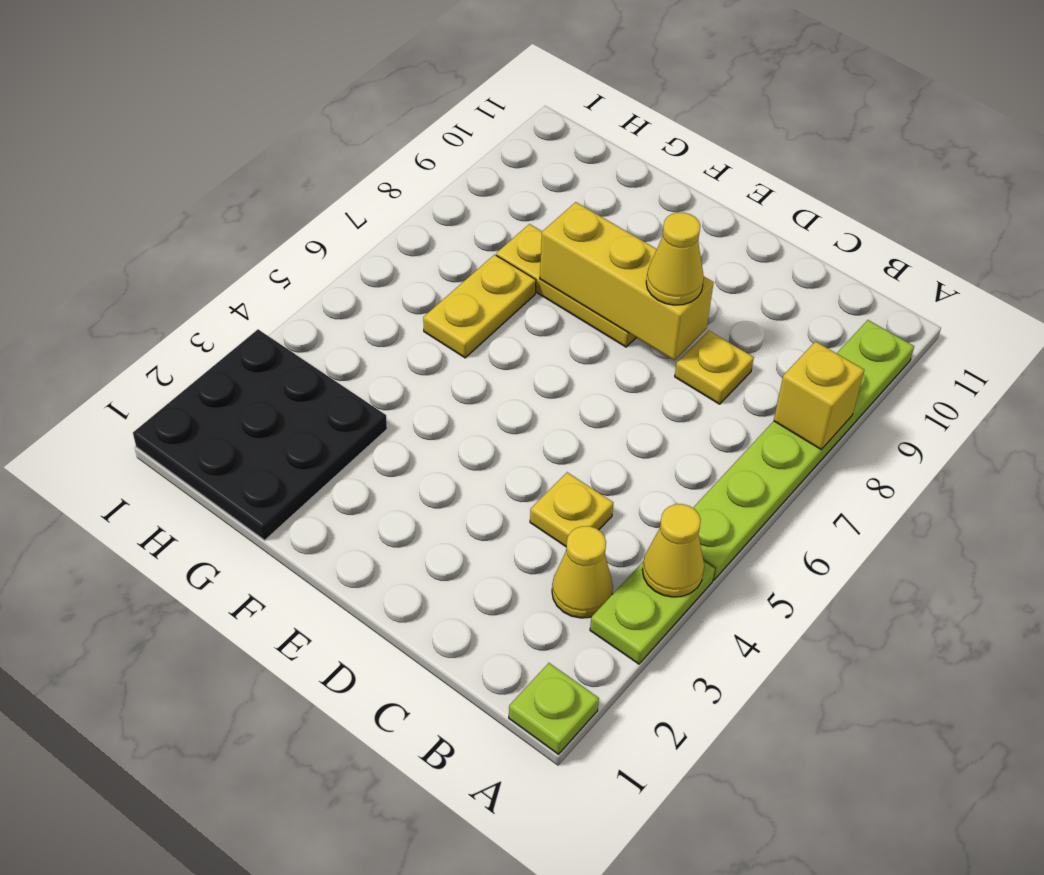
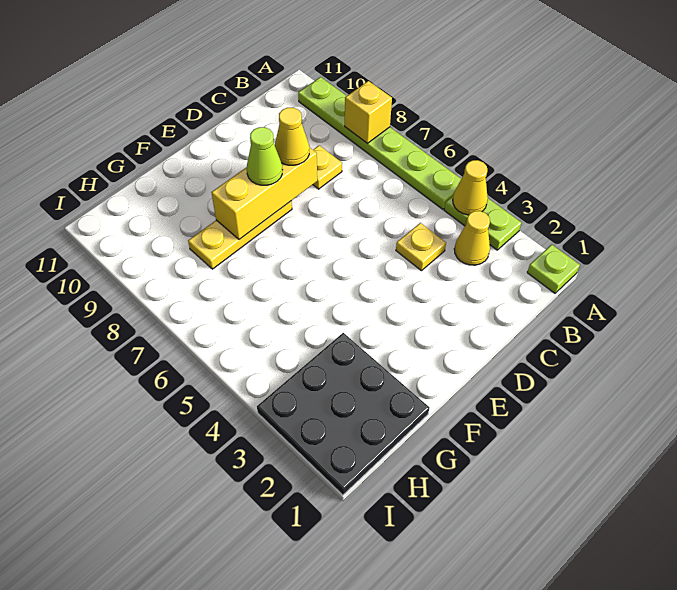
none -> lime cone E8 level 3
yellow plate G6:G7 level 1 -> none

